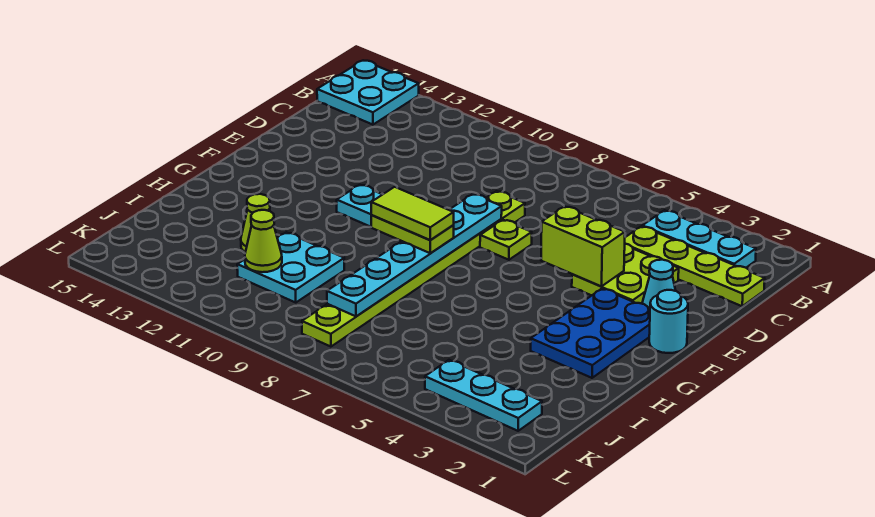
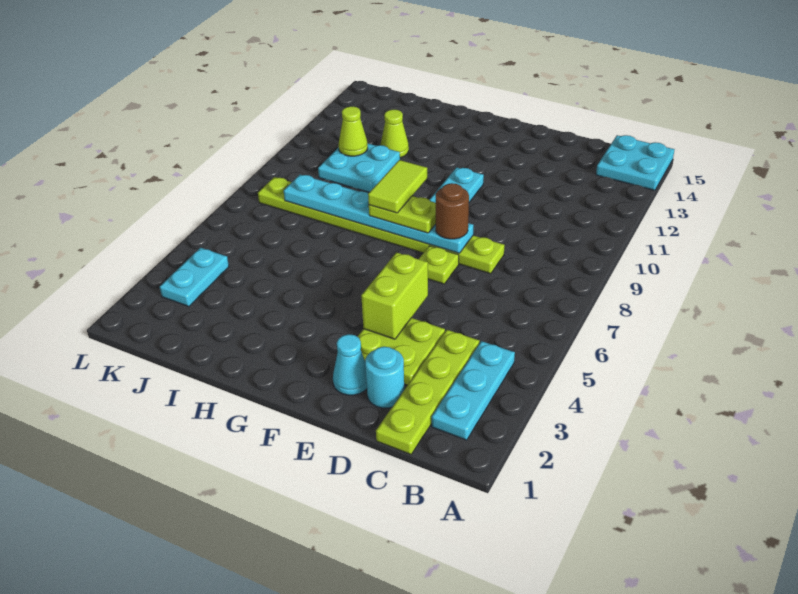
none -> brown round brick E8 level 3
cyan round brick F1 level 1 -> cyan round brick D2 level 1
blue plate F2:H3 level 1 -> none
lime plate G8:G9 level 3 -> lime plate F8:G8 level 3
cyan plate K2:K4 level 1 -> cyan plate K3:K4 level 1

